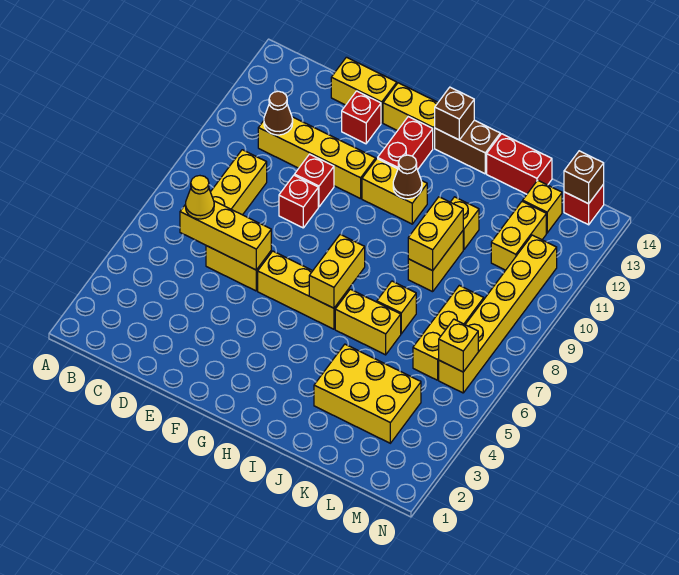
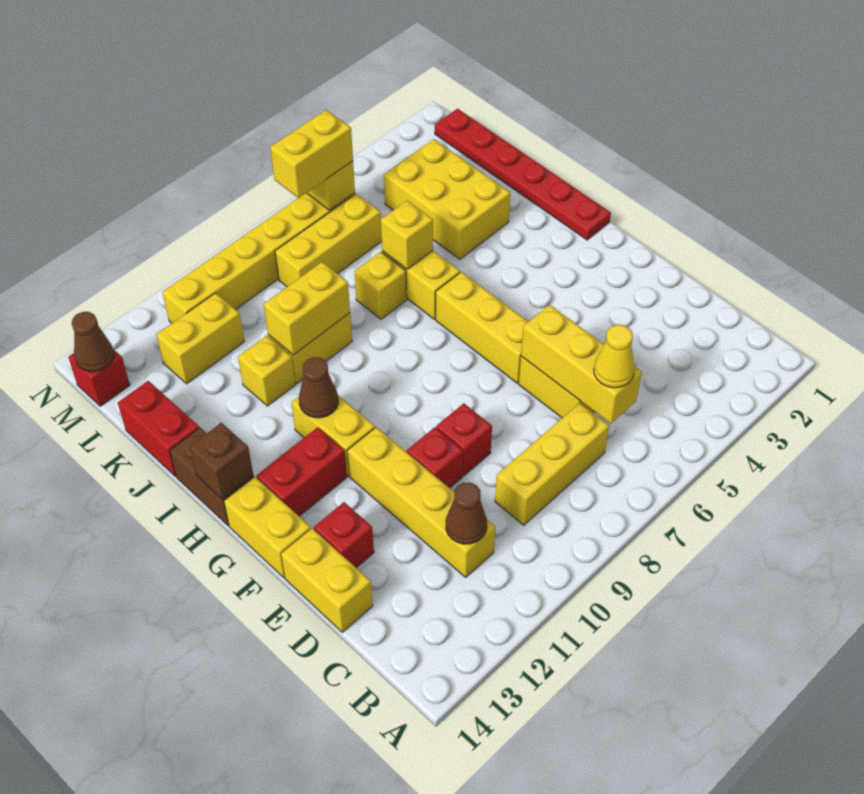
none -> red plate H1:M1 level 1
yellow brick H6:H7 level 2 -> yellow brick M6:M7 level 3
yellow brick L13 level 1 -> yellow brick J6 level 2
brown brick M14 level 2 -> brown cone M14 level 2

